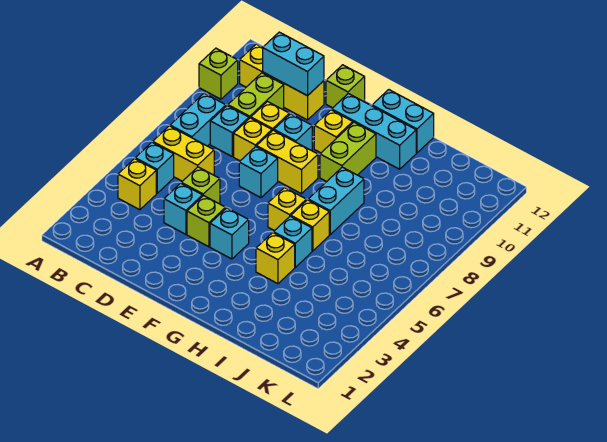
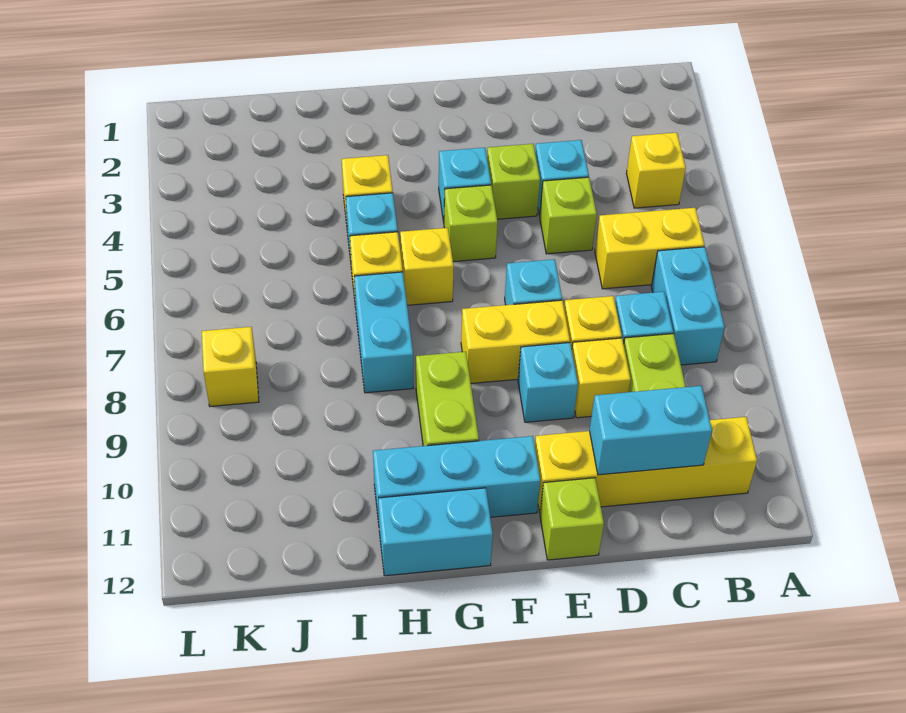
lime brick A10 level 1 -> lime brick F5 level 1
cyan brick B5 level 1 -> none
yellow brick B11:D11 level 1 -> yellow brick B11:E11 level 1
yellow brick F10 level 1 -> yellow brick K8 level 1

